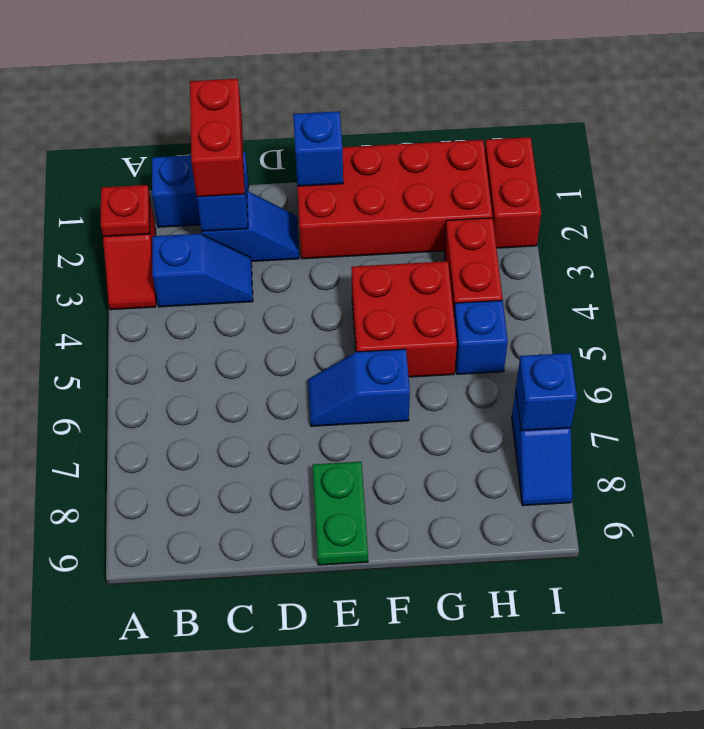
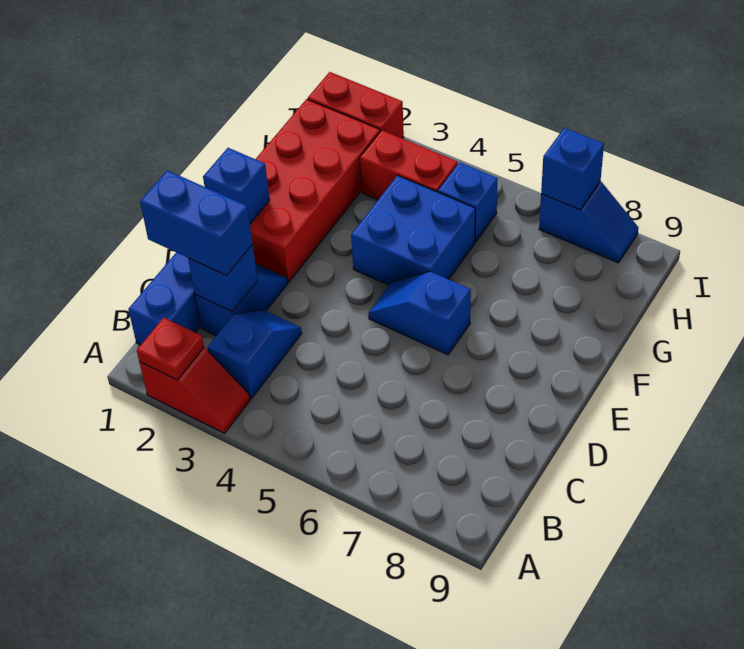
red brick C1:C2 level 3 -> blue brick C1:C2 level 3
blue slope E6:F6 level 1 top F -> blue slope E5:E6 level 1 top 6
green plate E8:E9 level 1 -> none
red brick F4:G5 level 1 -> blue brick F4:G5 level 1

